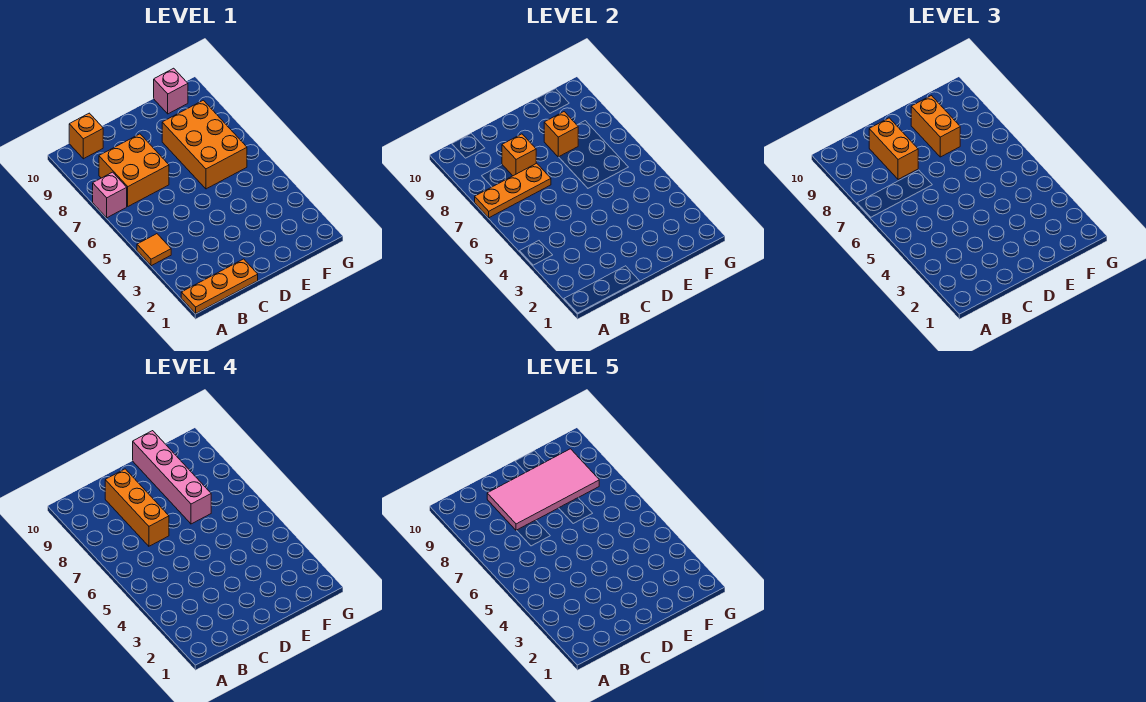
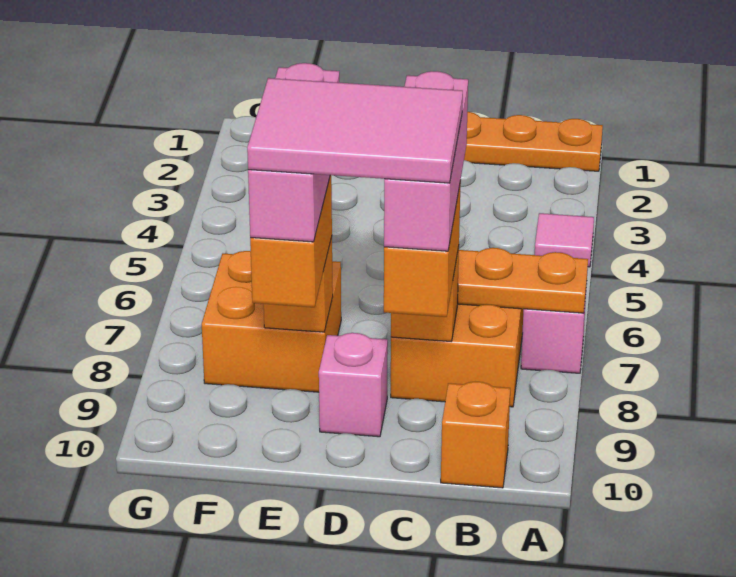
orange tile A4 level 1 -> pink tile A4 level 1
orange brick C7:C9 level 4 -> pink brick C7:C9 level 4
pink tile C8:F9 level 5 -> pink tile C8:E9 level 5
orange brick E6:F8 level 1 -> orange brick E7:F8 level 1
pink brick E7:E10 level 4 -> pink brick E7:E9 level 4
pink brick F10 level 1 -> pink brick D9 level 1

